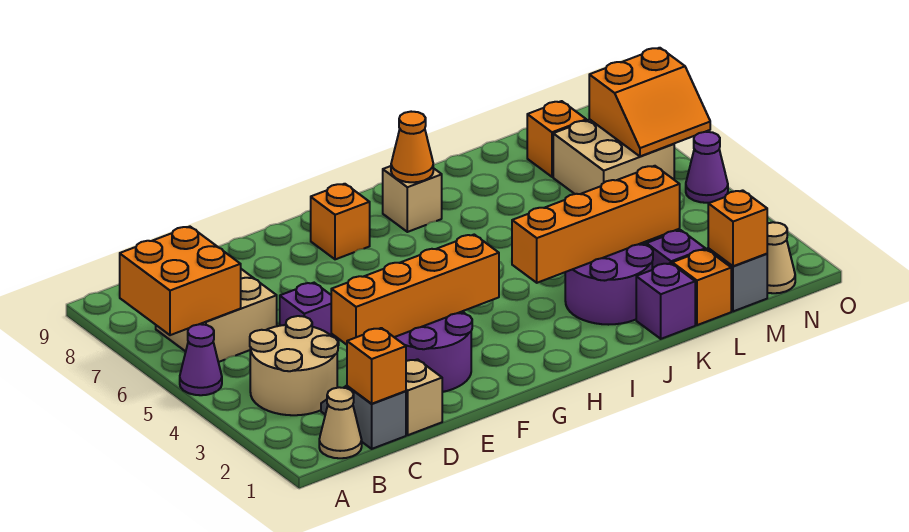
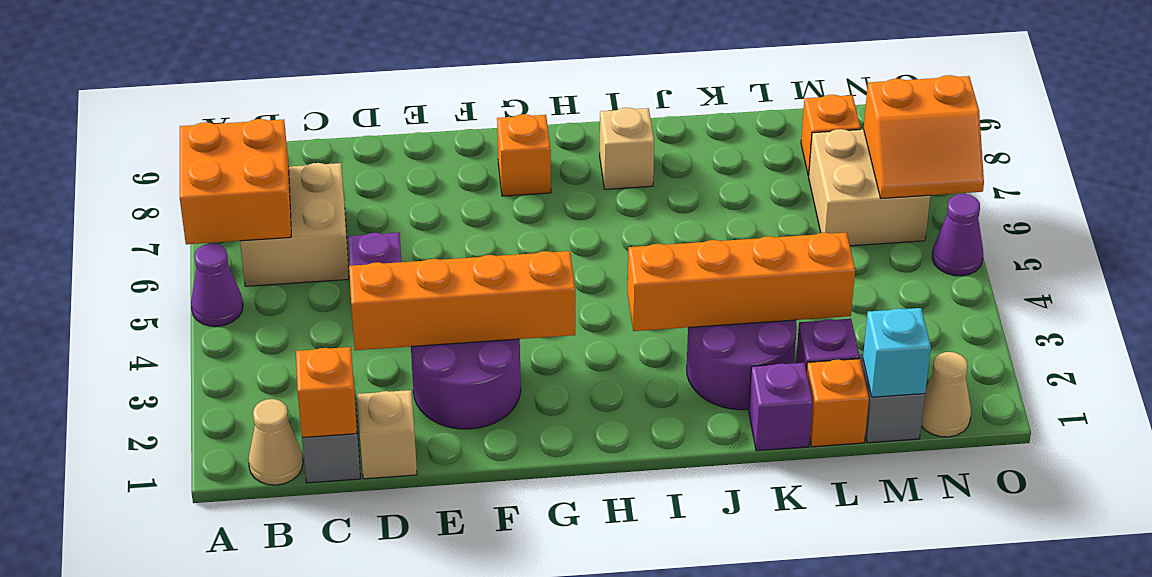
tan round brick B3:C4 level 1 -> none
orange cone I8 level 2 -> none
orange brick M1 level 2 -> cyan brick M1 level 2

